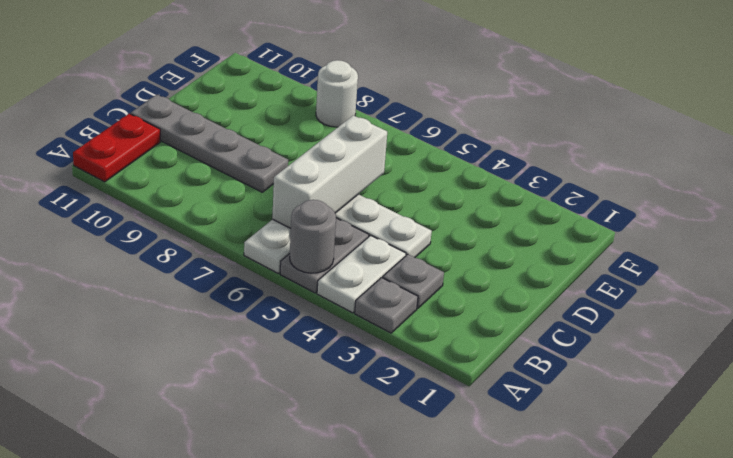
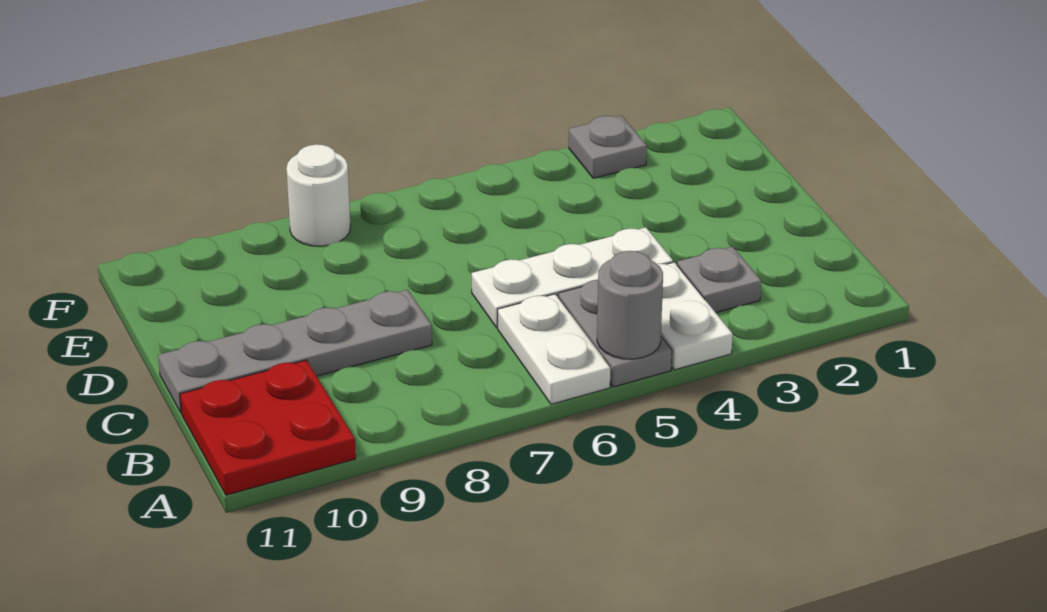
grey plate A3 level 1 -> grey plate F3 level 1
red plate A11:B11 level 1 -> red plate A10:B11 level 1
white brick B6:D6 level 2 -> none

